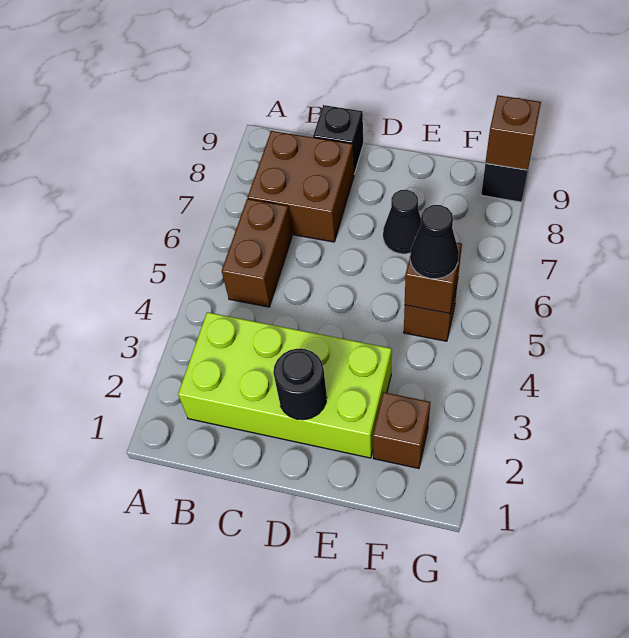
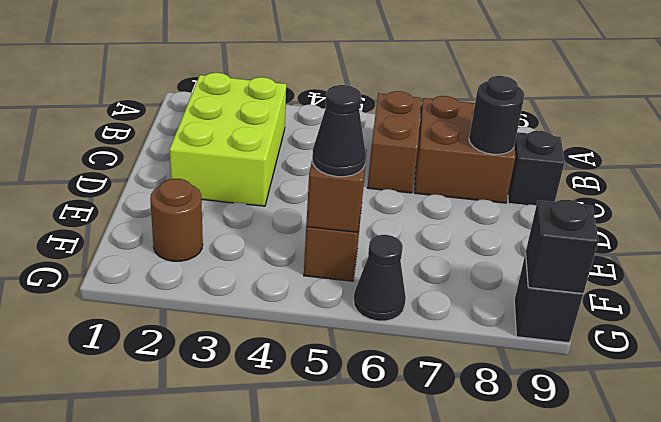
lime brick B2:E3 level 1 -> lime brick B2:D3 level 1
brown brick B5:B6 level 1 -> brown brick B6:C6 level 1
black round brick D2 level 2 -> black round brick C8 level 2
black cone E7 level 1 -> black cone G6 level 1
brown brick F2 level 1 -> brown round brick F2 level 1
brown brick G9 level 2 -> black brick G9 level 2

